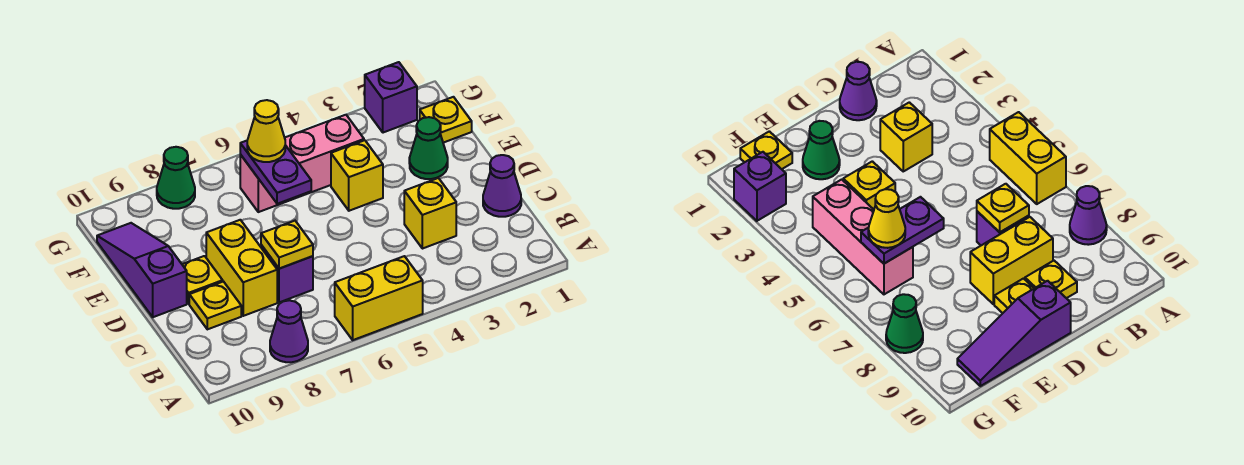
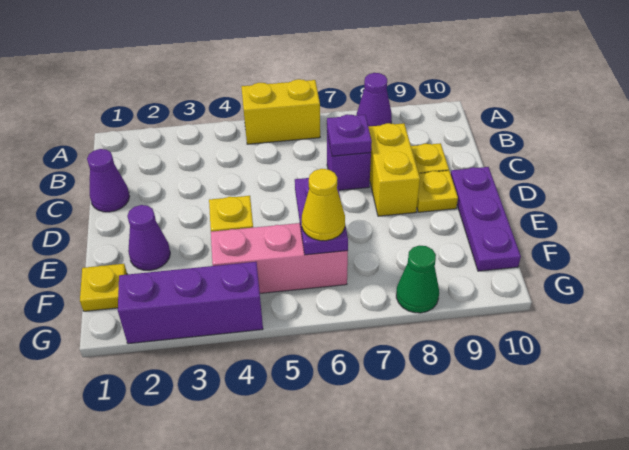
yellow brick C3 level 1 -> none
yellow plate C7 level 2 -> purple plate C7 level 2
purple slope D10:F10 level 1 top D -> purple plate D10:F10 level 1
green cone E2 level 1 -> purple cone E2 level 1
purple brick G2 level 1 -> purple brick G2:G4 level 1

